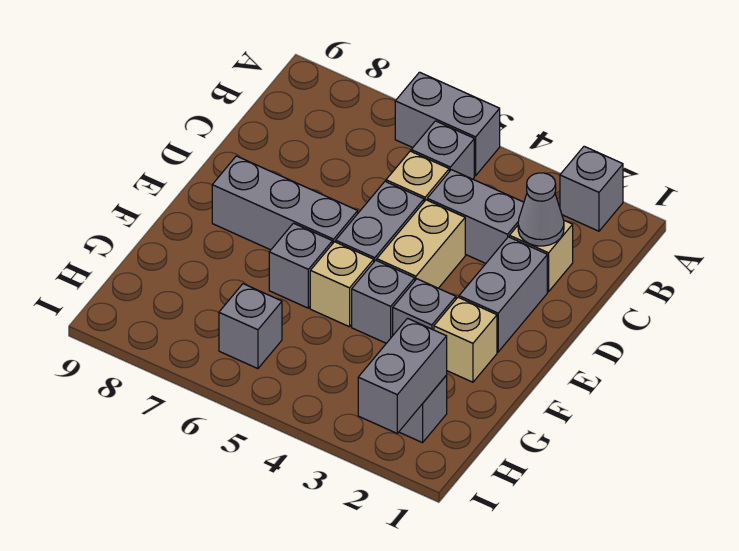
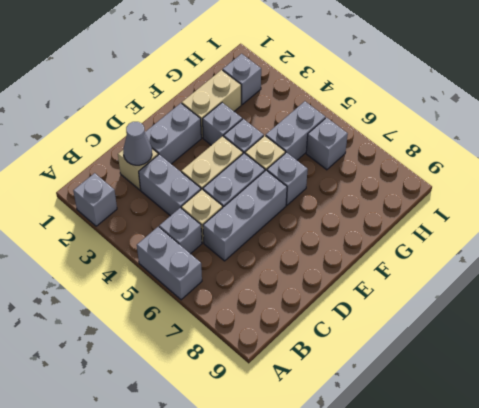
grey brick E6:E8 level 1 -> grey brick C6:E6 level 1
tan brick F2 level 1 -> tan brick F2:G2 level 1
grey brick H2:I2 level 2 -> grey brick G5:H5 level 1

